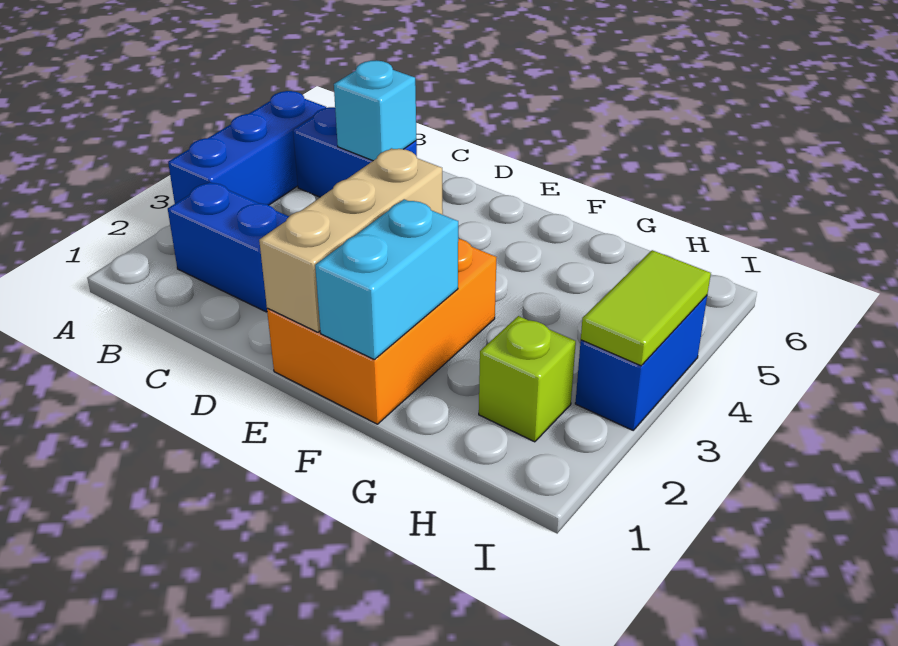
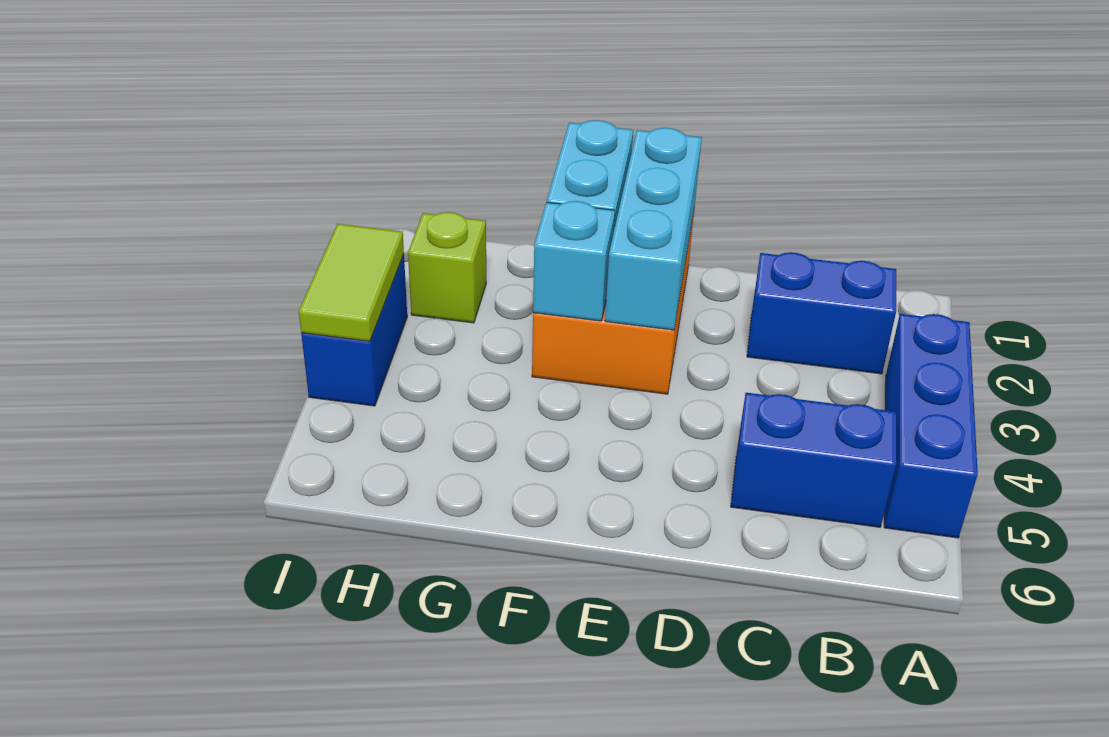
cyan brick C5 level 2 -> cyan brick F3 level 2
tan brick E1:E3 level 2 -> cyan brick E1:E3 level 2

